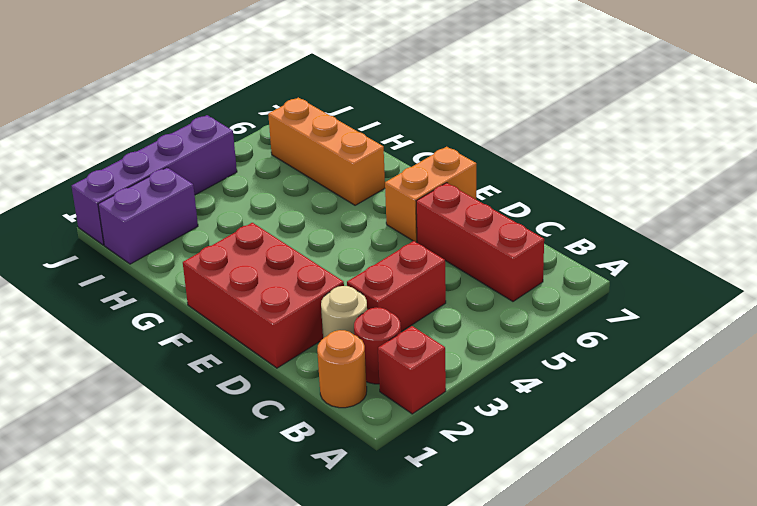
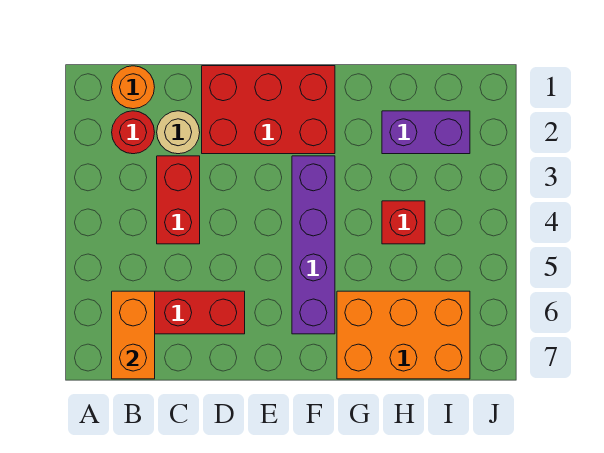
red brick A2 level 1 -> red brick H4 level 1
orange brick E6:E7 level 1 -> orange brick B6:B7 level 2
orange brick G6:I6 level 1 -> orange brick G6:I7 level 1
purple brick I1:I2 level 1 -> purple brick H2:I2 level 1
purple brick J1:J4 level 1 -> purple brick F3:F6 level 1

